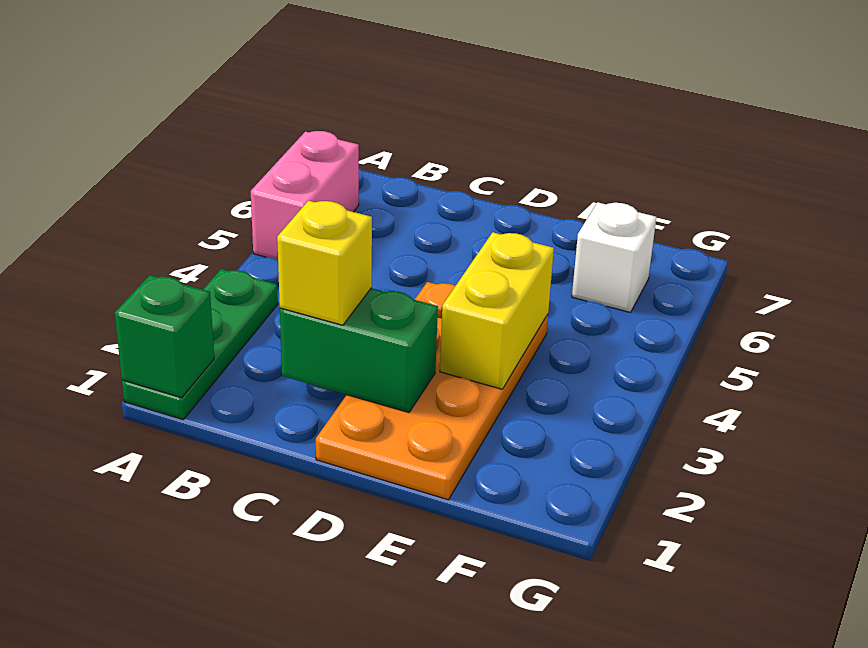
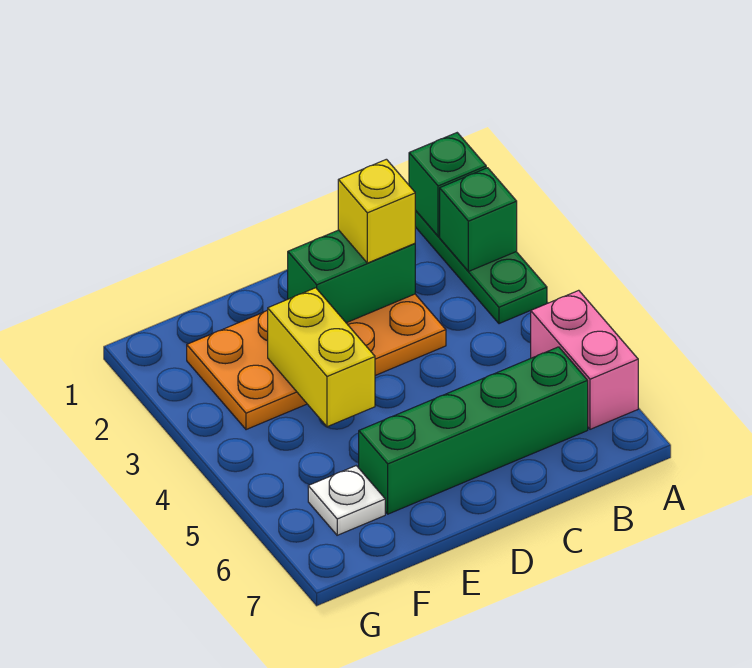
none -> green brick A2 level 2
none -> green brick B6:E6 level 1
orange plate D1:E4 level 1 -> orange plate C2:F3 level 1
white brick F6 level 1 -> white plate F6 level 1

